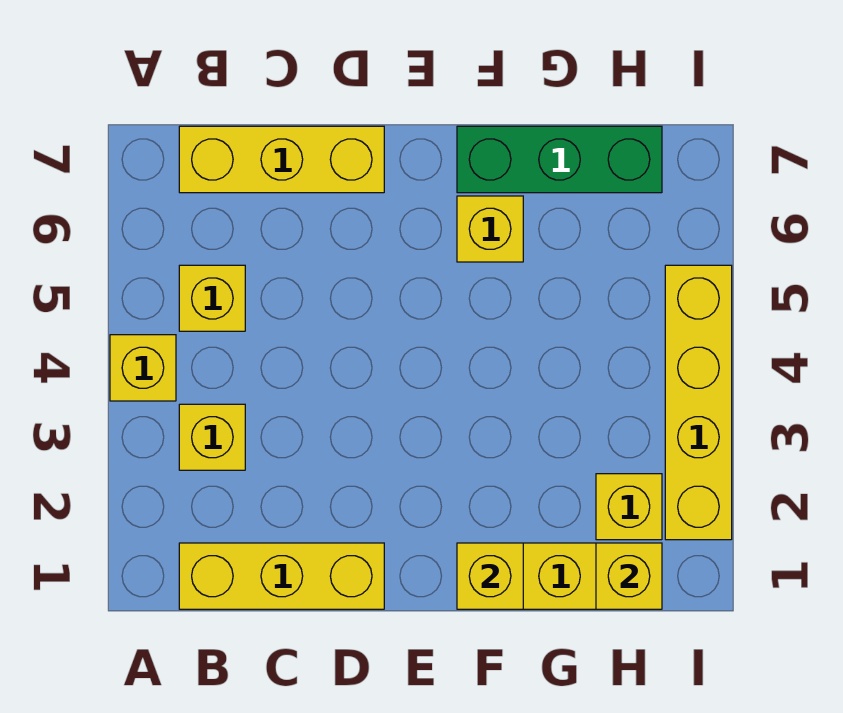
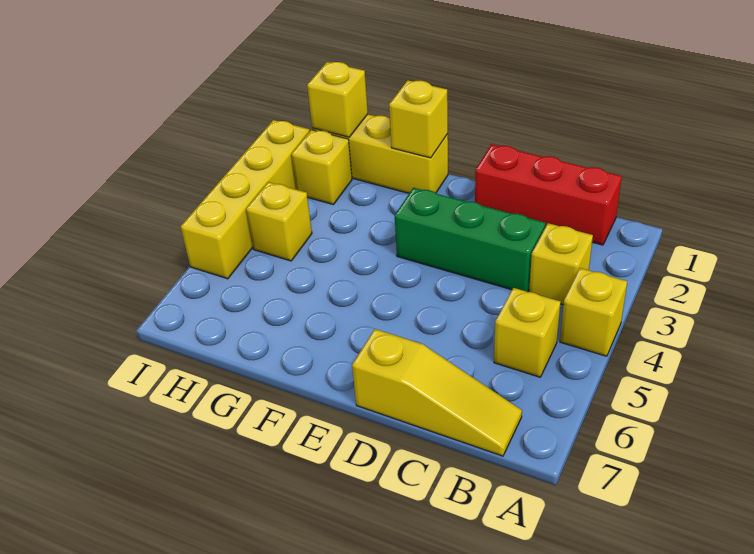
yellow brick B1:D1 level 1 -> red brick B1:D1 level 1
yellow brick B7:D7 level 1 -> yellow slope B7:D7 level 1 top D
yellow brick F6 level 1 -> yellow brick H4 level 1
green brick F7:H7 level 1 -> green brick C3:E3 level 1

